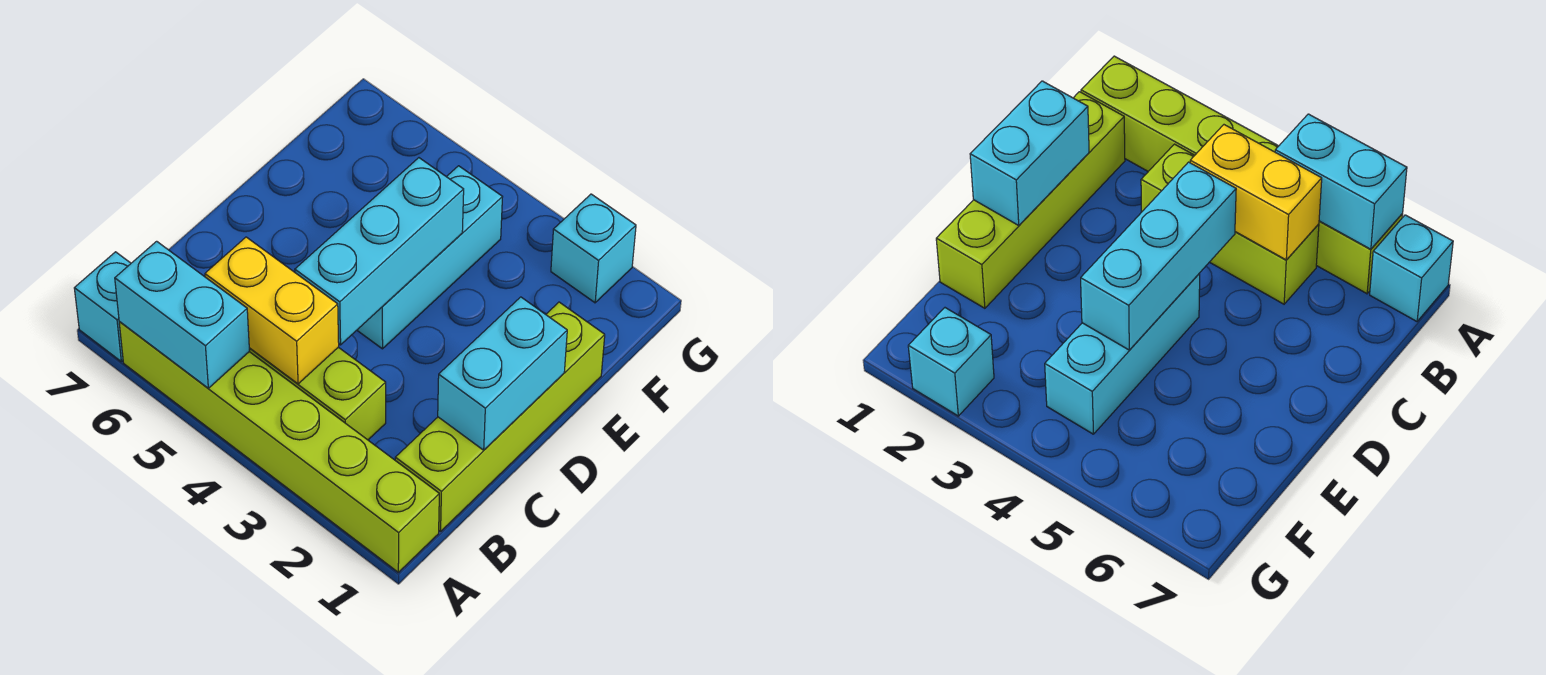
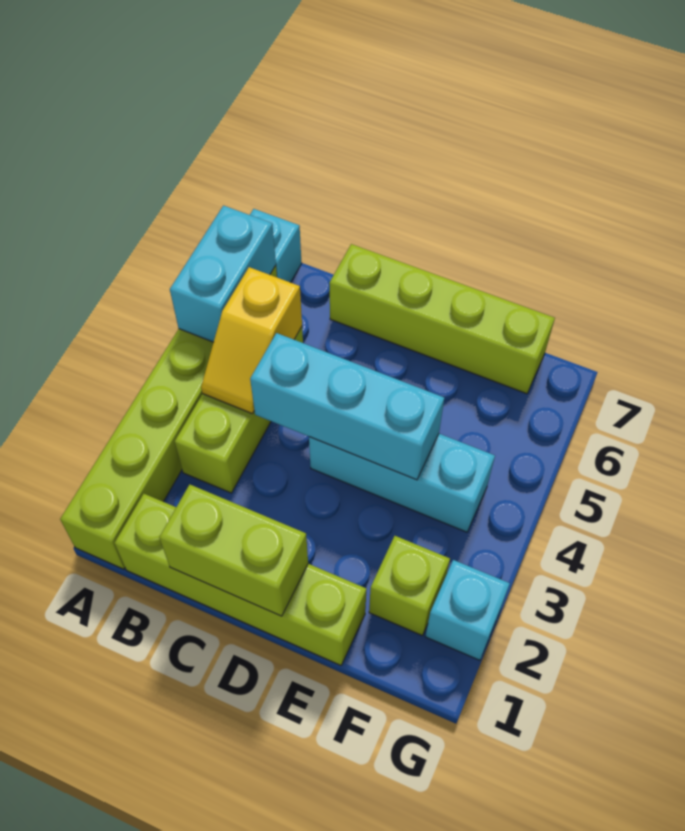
yellow brick B4:B5 level 2 -> yellow slope B4:B5 level 2 top 5
cyan brick C1:D1 level 2 -> lime brick C1:D1 level 2
none -> lime brick C7:F7 level 1
none -> lime brick F2 level 1

